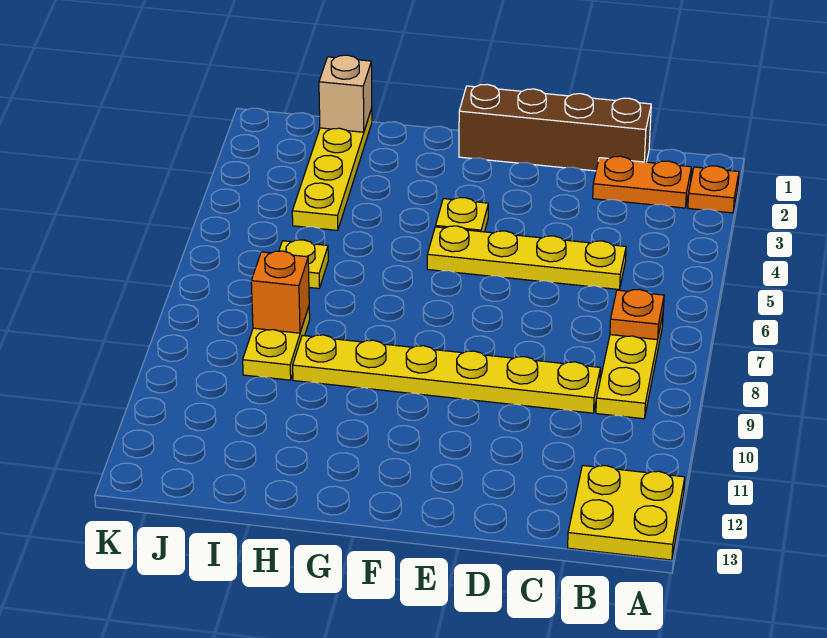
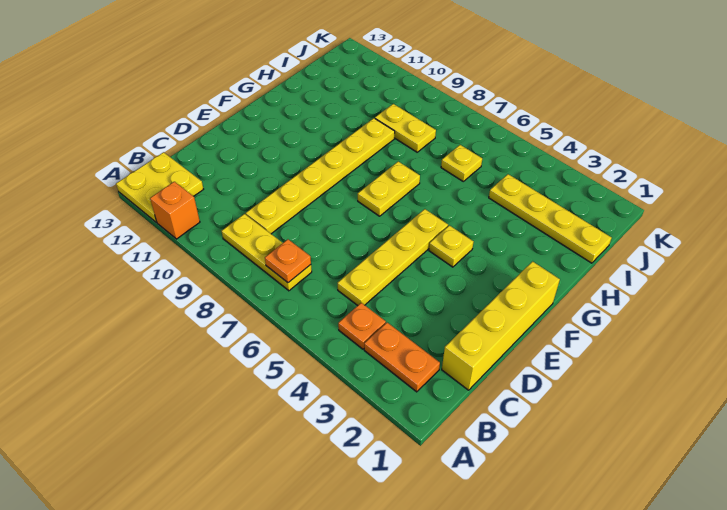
orange plate A2 level 1 -> orange plate B4 level 1
orange plate B2:C2 level 1 -> orange plate B2:B3 level 1
brown brick C1:F1 level 1 -> yellow brick C1:F1 level 1
none -> yellow plate F7:G7 level 1
tan brick I1 level 2 -> none
orange brick I8 level 2 -> orange brick A11 level 1

